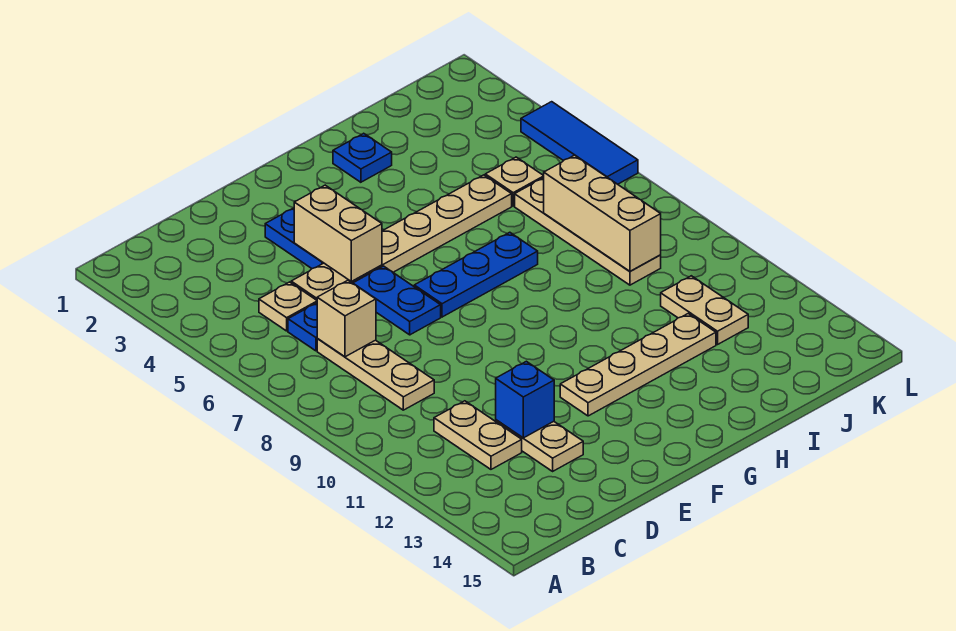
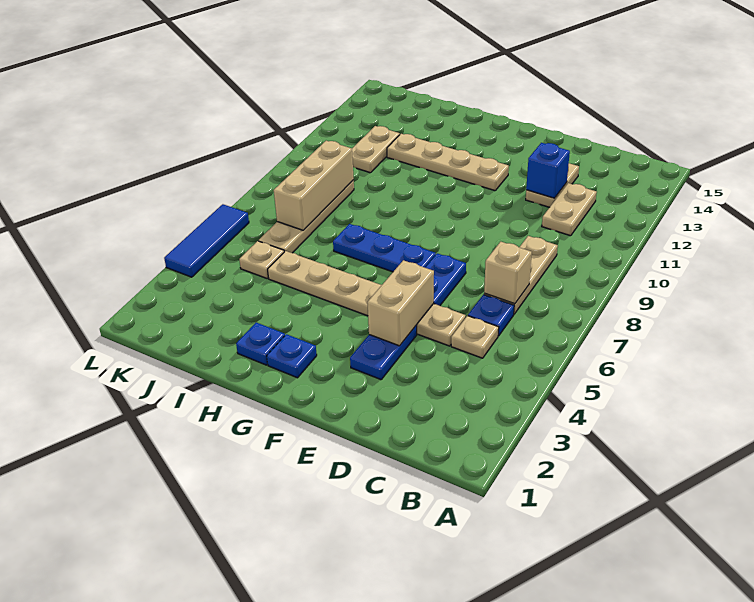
none -> blue plate G2 level 1

